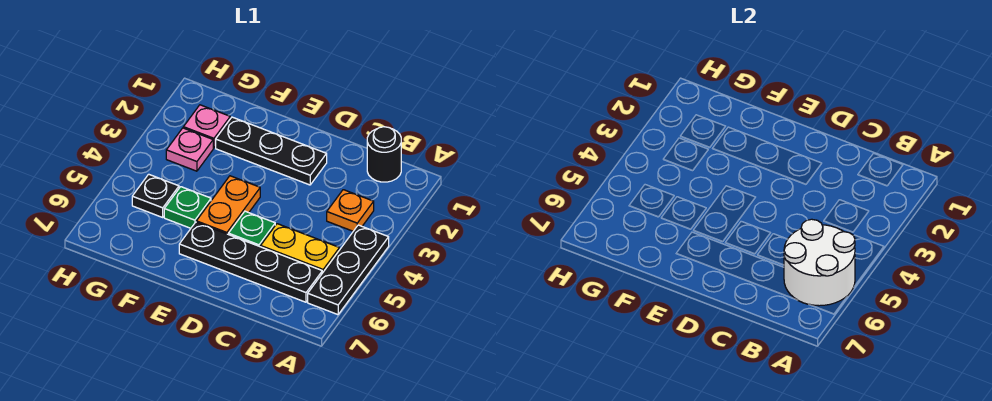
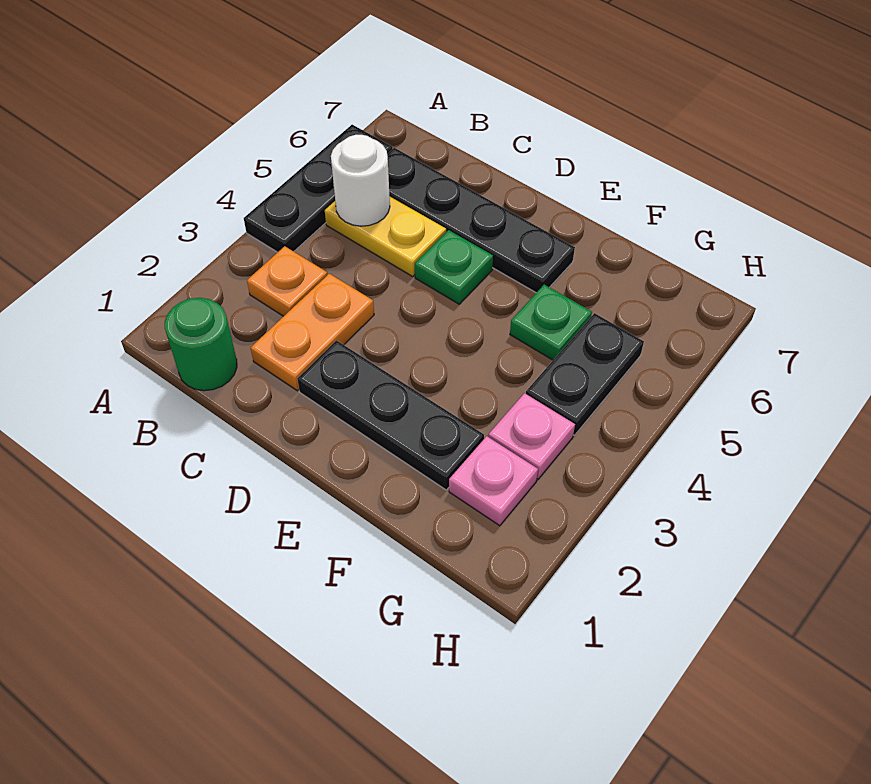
white round brick A5:B6 level 2 -> white round brick B5 level 2
black round brick B1 level 1 -> green round brick B1 level 1
orange plate E4:E5 level 1 -> orange plate C2:C3 level 1
black plate G5 level 1 -> black plate G4:G5 level 1

